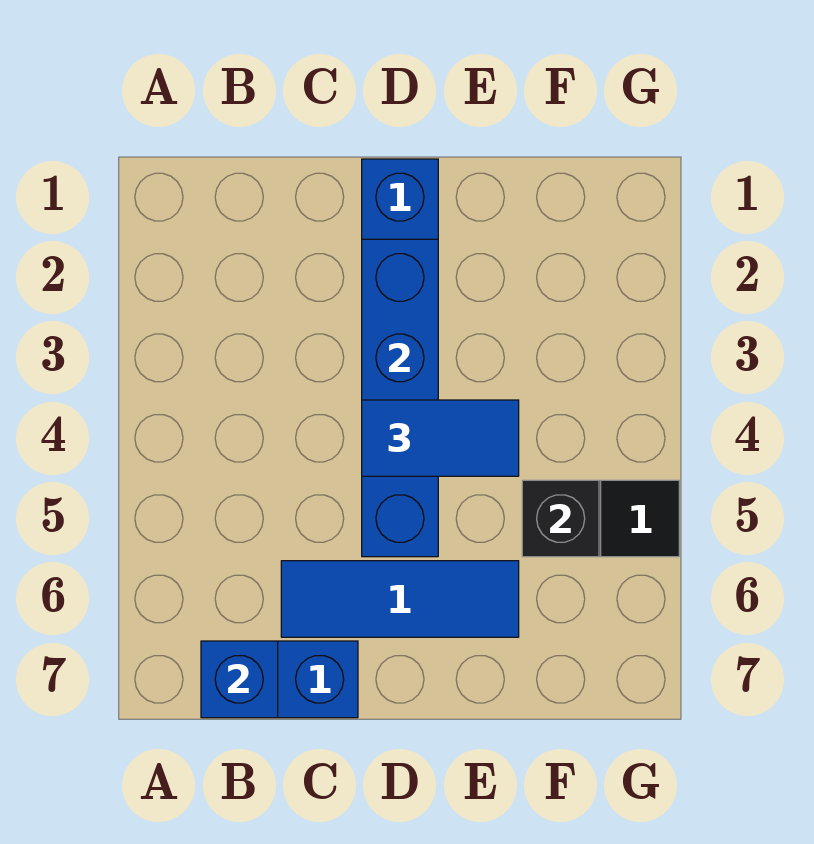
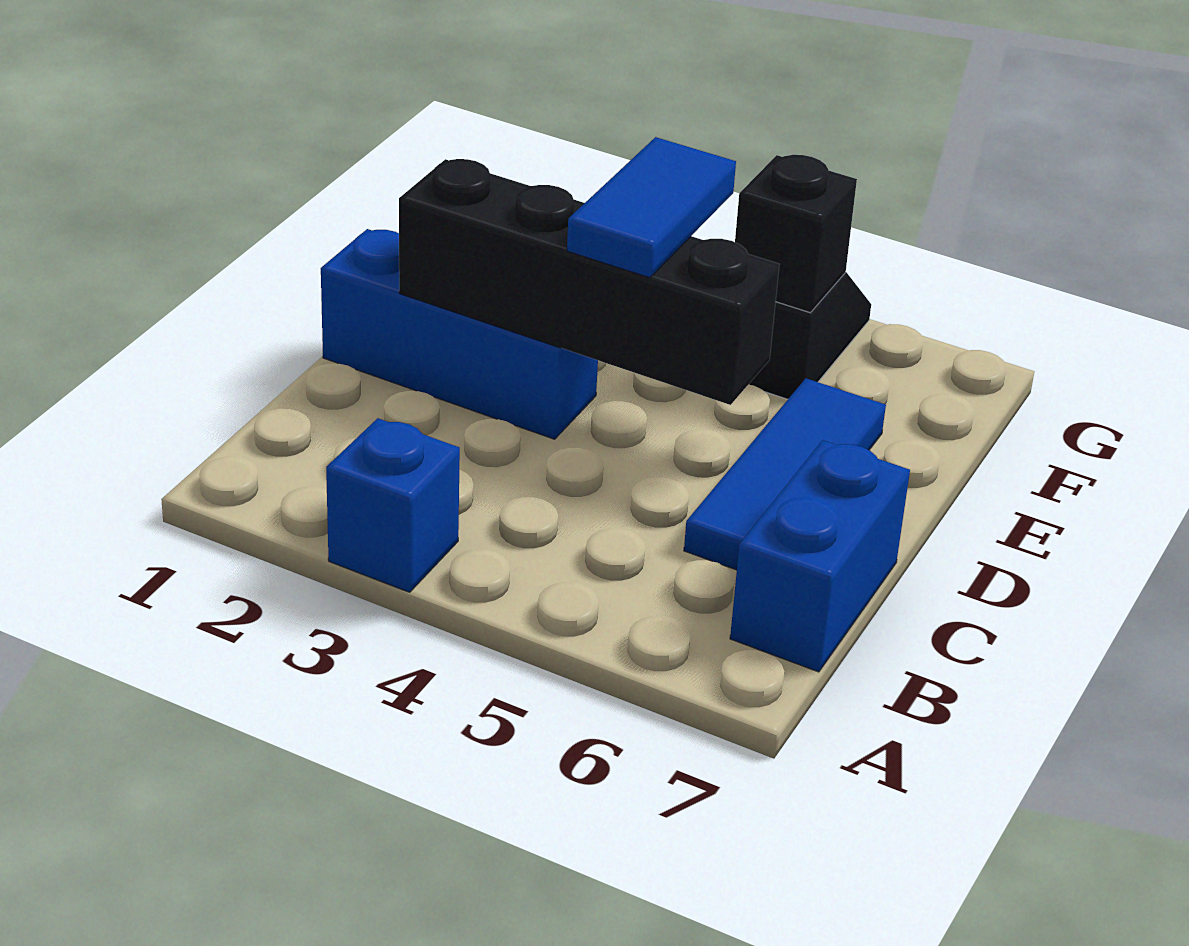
blue brick B7 level 2 -> blue brick A3 level 1
blue brick D2:D5 level 2 -> black brick D2:D5 level 2

